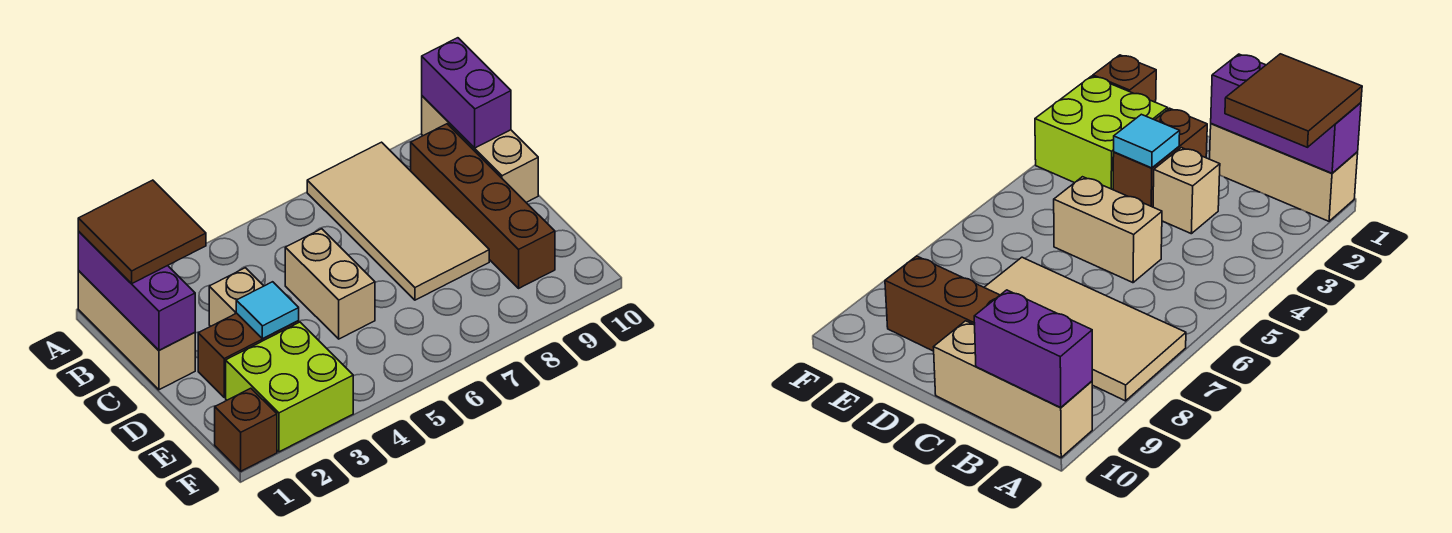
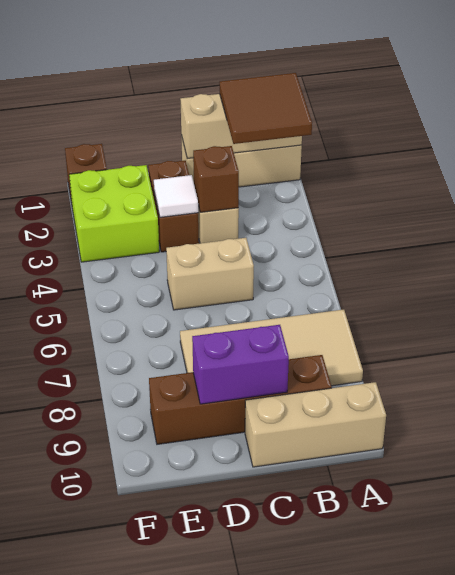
purple brick A1:C1 level 2 -> tan brick A1:C1 level 2
purple brick A10:B10 level 2 -> purple brick C9:D9 level 2
none -> brown brick C3 level 2
cyan tile D3 level 2 -> white tile D3 level 2

